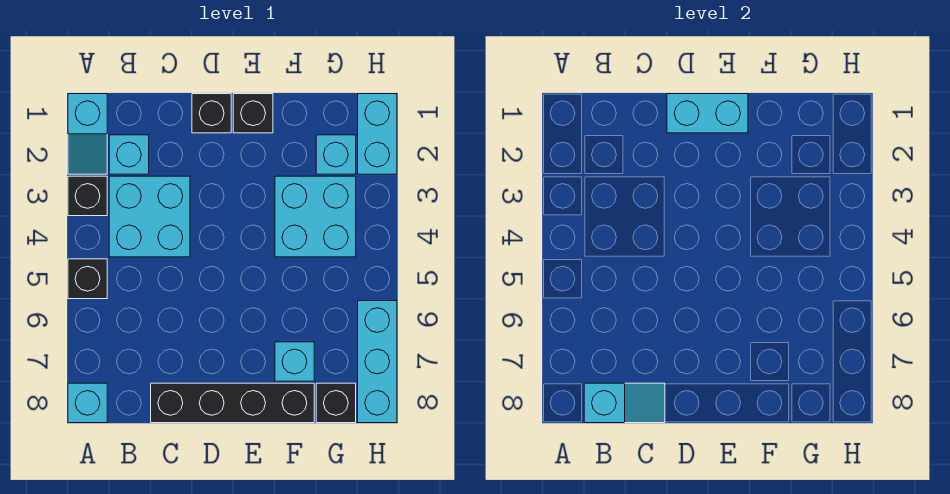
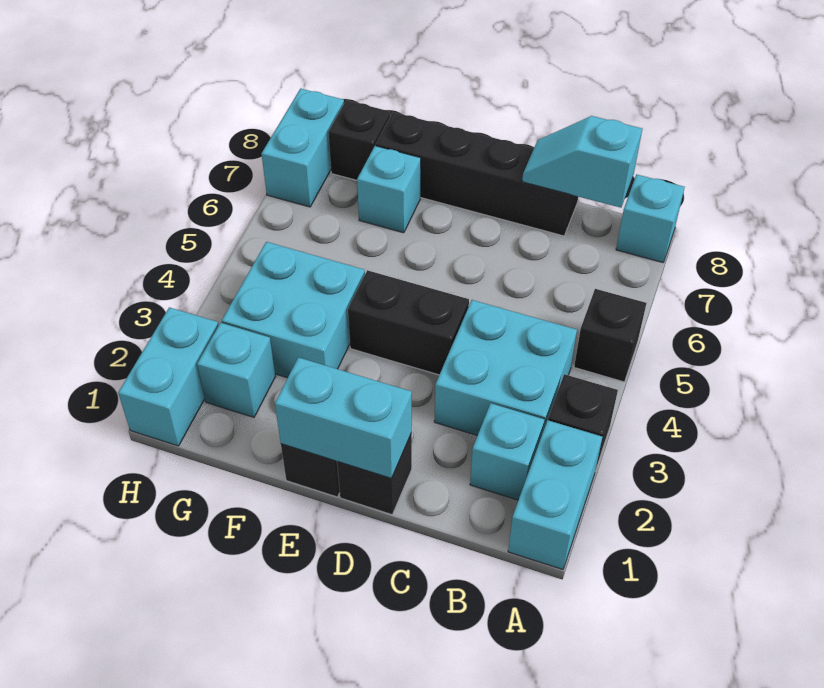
cyan slope A1:A2 level 1 top 1 -> cyan brick A1:A2 level 1
none -> black brick D4:E4 level 1
cyan brick H6:H8 level 1 -> cyan brick H7:H8 level 1

